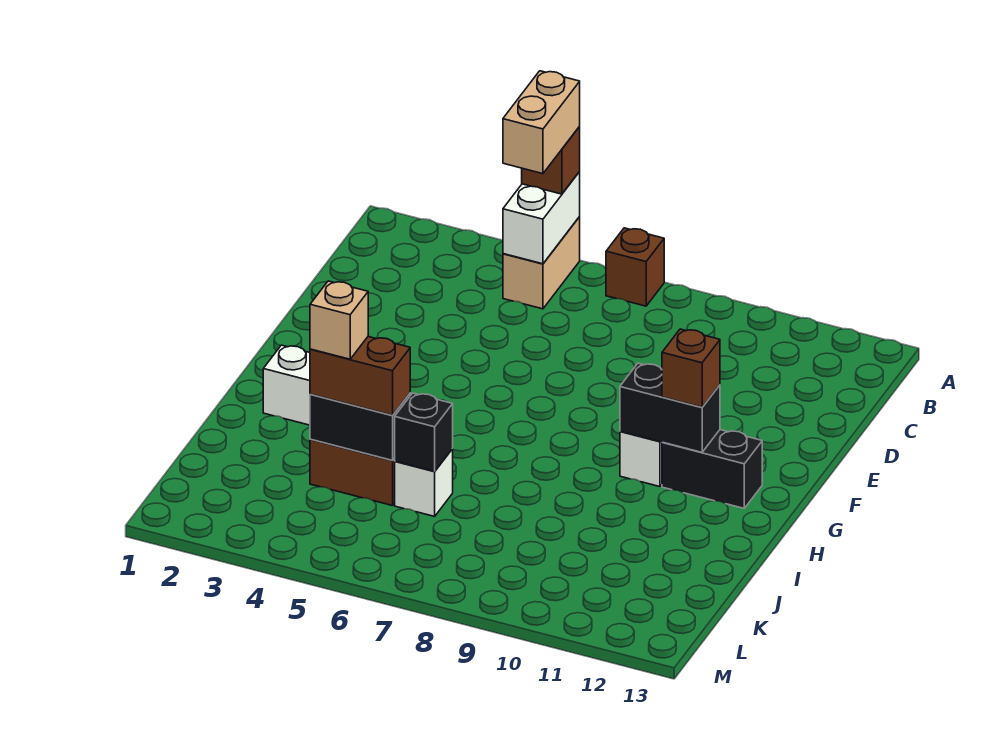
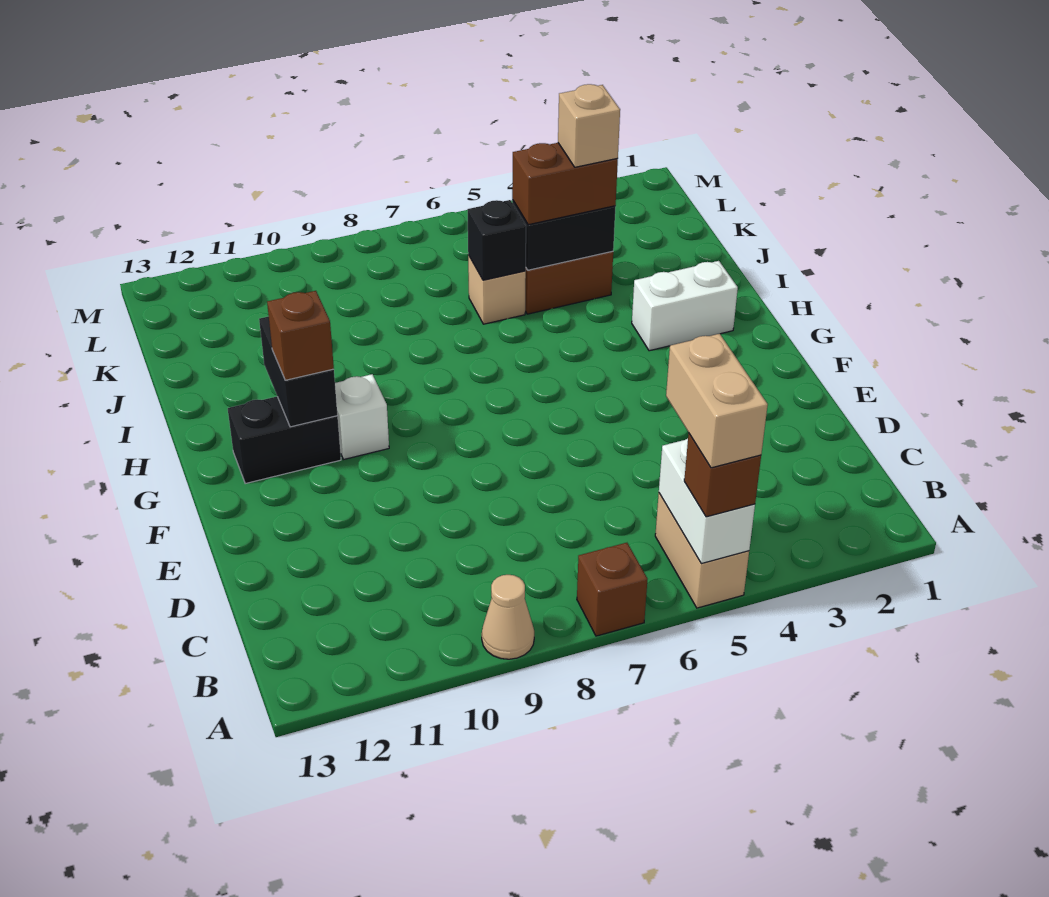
none -> tan cone A9 level 1
black brick G10:G11 level 2 -> black brick G11:H11 level 2
white brick J6 level 1 -> tan brick J6 level 1

